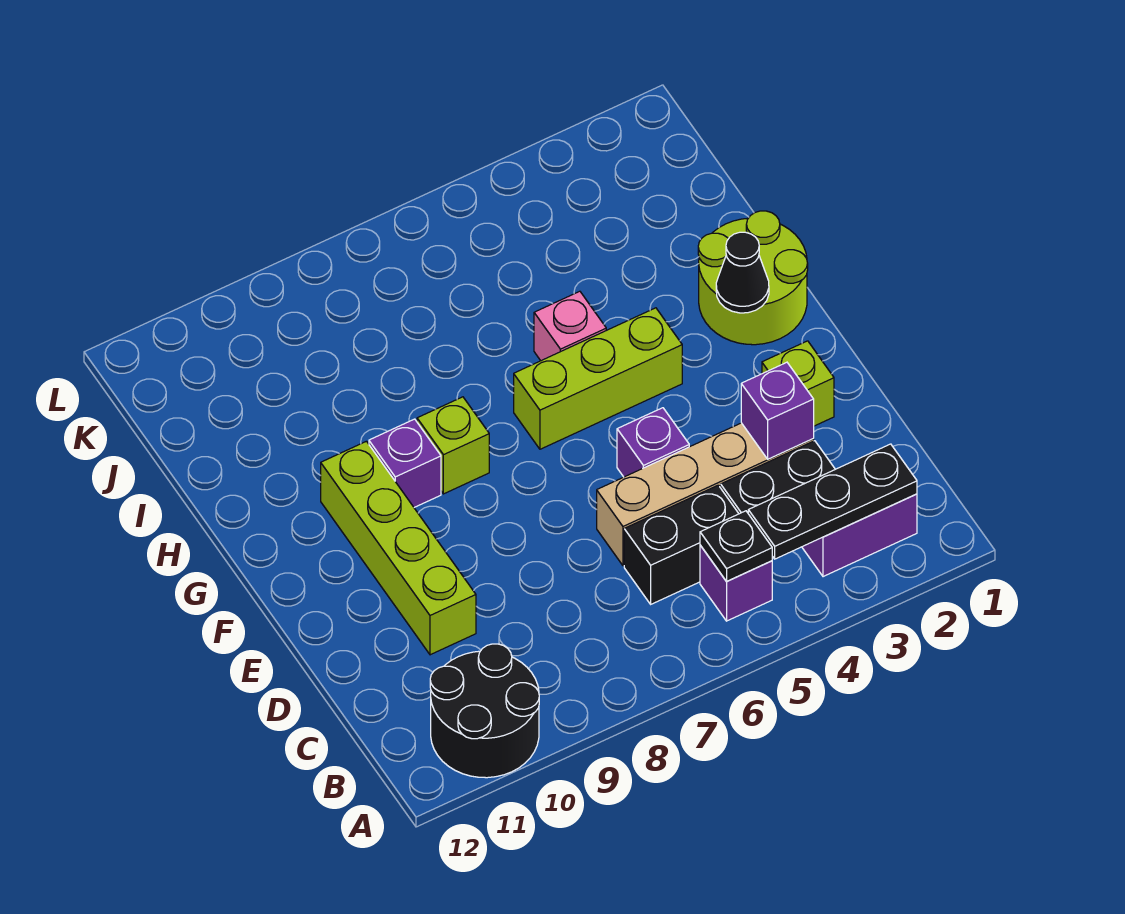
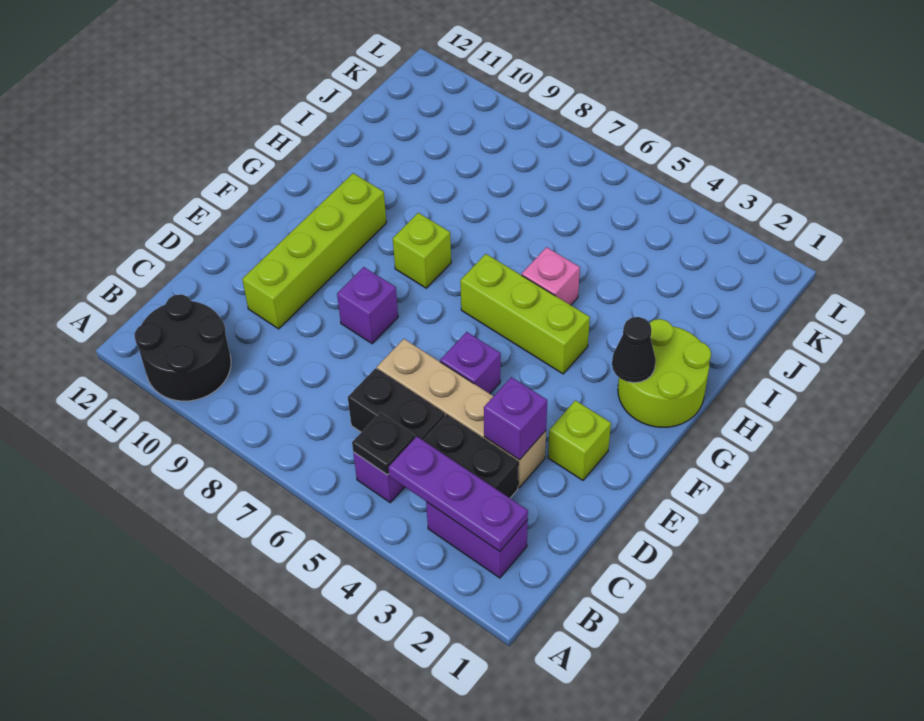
black plate B2:B4 level 2 -> purple plate B2:B4 level 2
purple brick G9 level 1 -> purple brick E8 level 1

